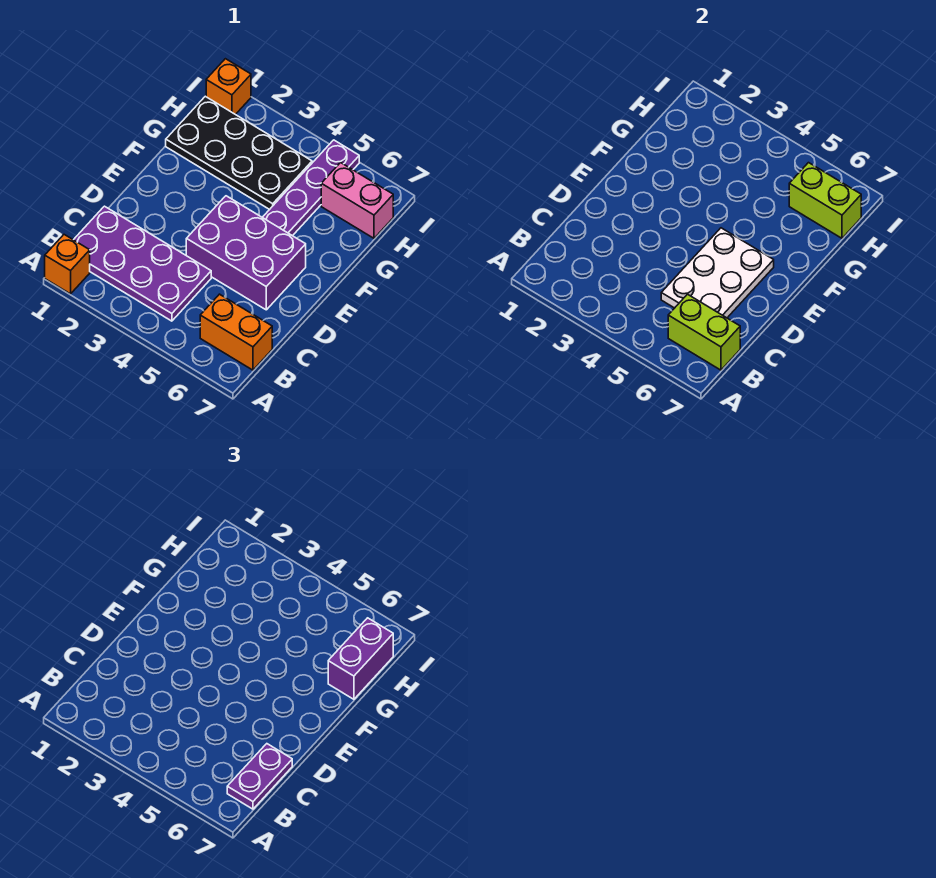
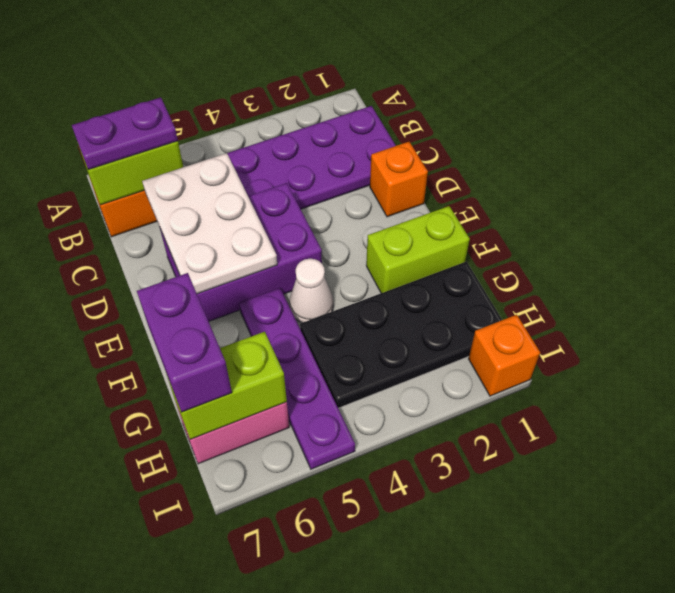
orange brick A1 level 1 -> orange brick D1 level 1
purple plate B7:C7 level 3 -> purple plate B6:B7 level 3
none -> lime brick F1:F2 level 1
none -> white cone F4 level 1

